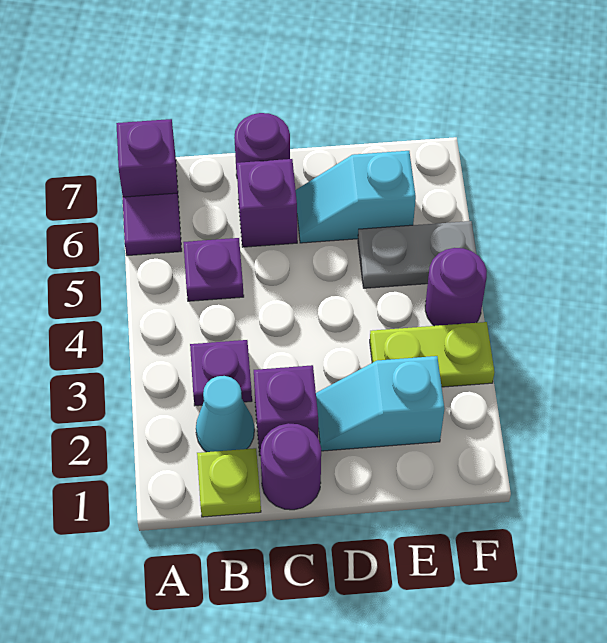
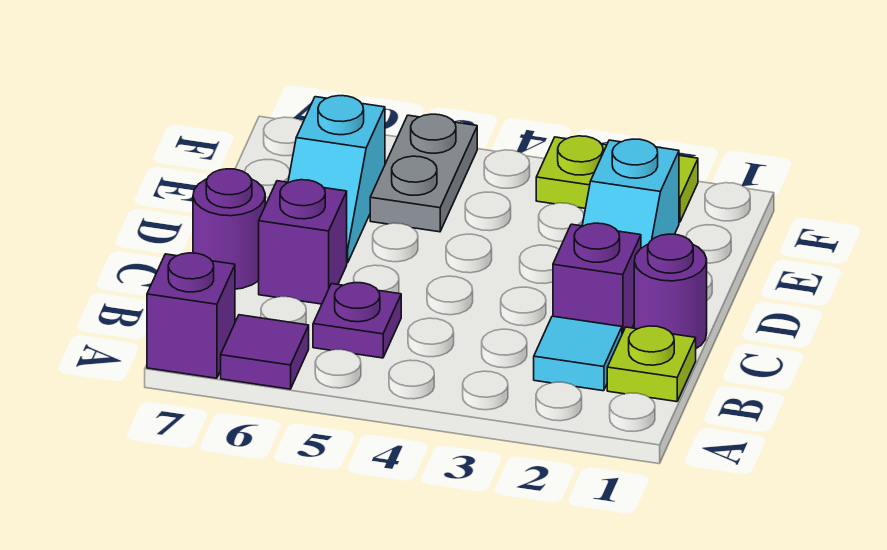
cyan cone B2 level 1 -> cyan tile B2 level 1
purple plate B3 level 1 -> none
lime plate E3:F3 level 1 -> lime plate F2:F3 level 1
purple round brick F4 level 1 -> none

